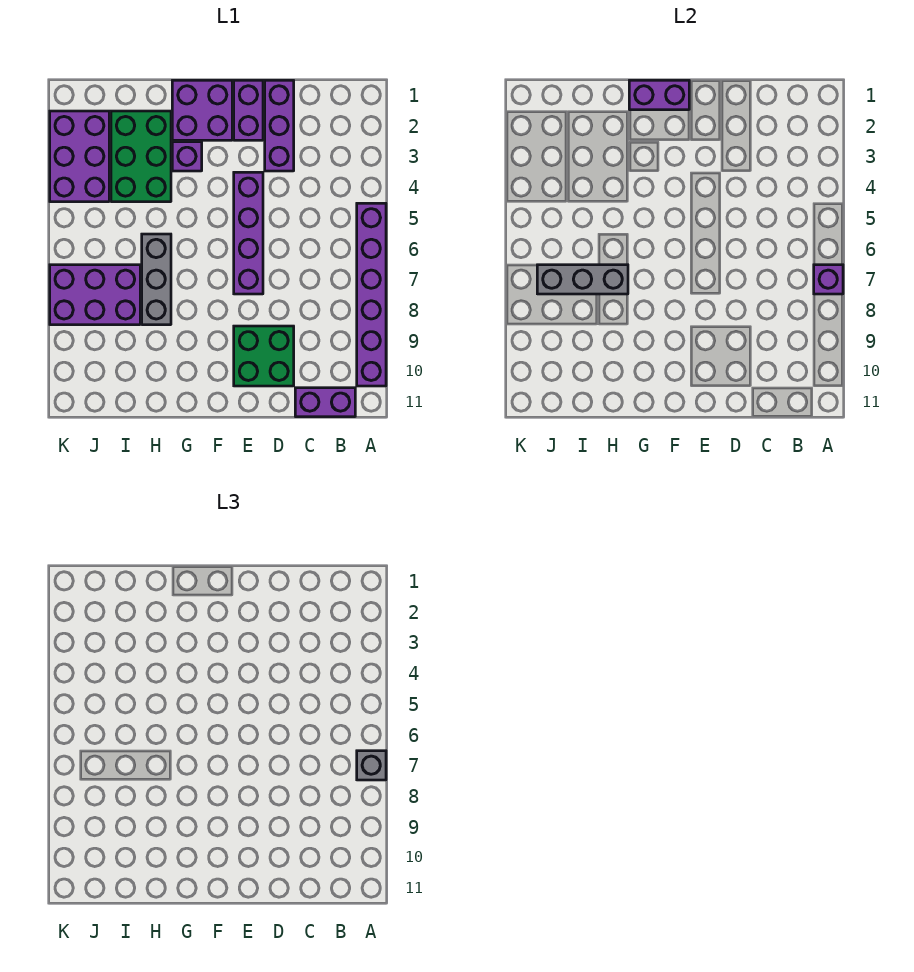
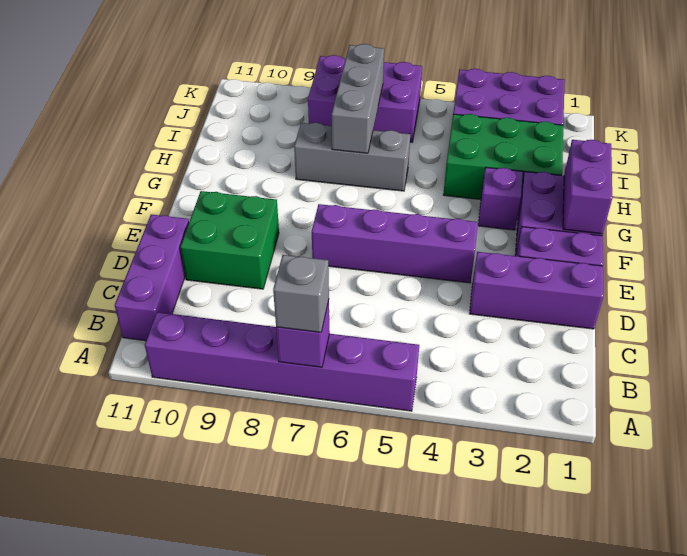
purple brick B11:C11 level 1 -> purple brick B11:D11 level 1
purple brick I7:K8 level 1 -> purple brick J6:K8 level 1

